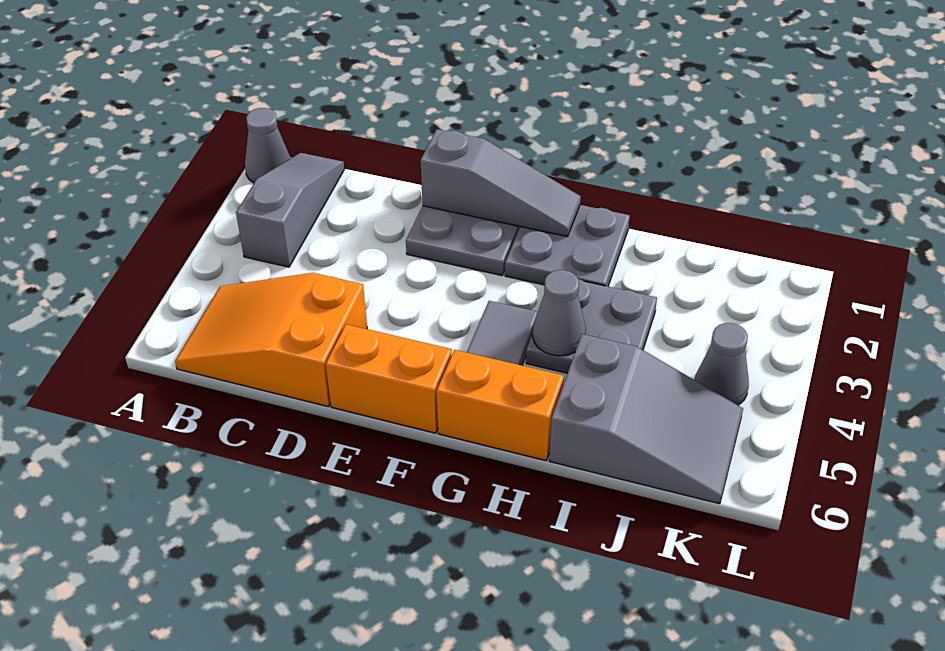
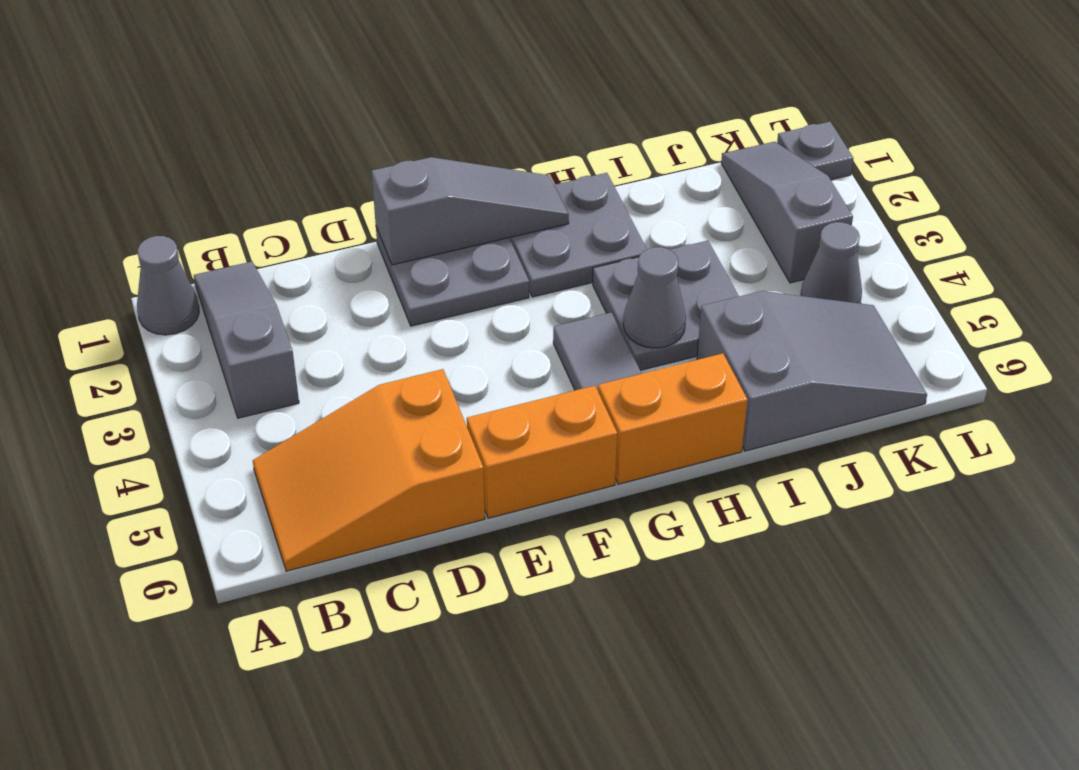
none -> grey slope K1:K3 level 1 top 3
none -> grey plate L1 level 1

